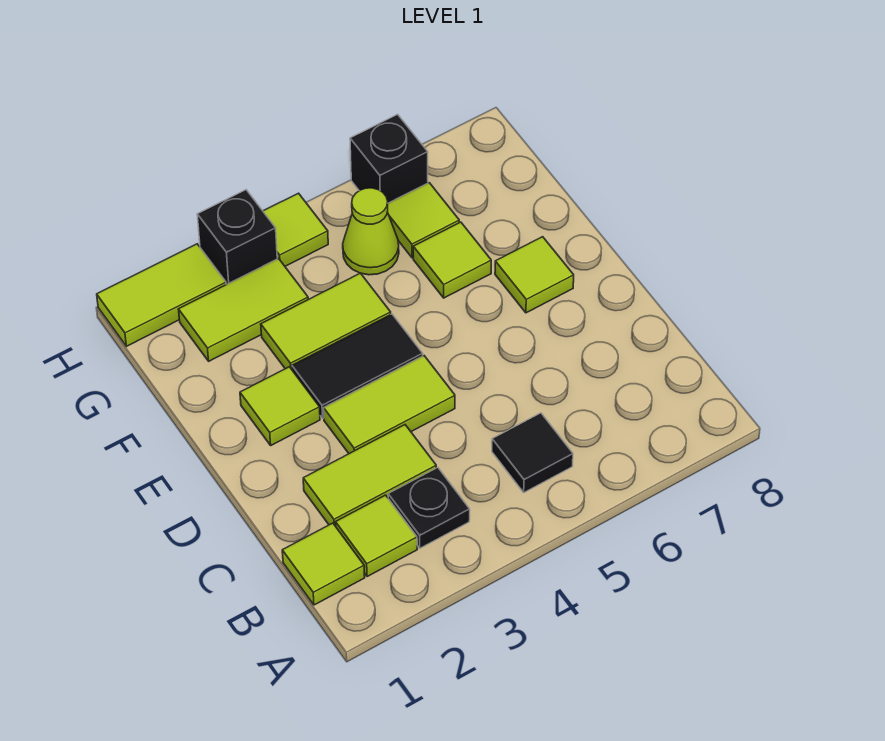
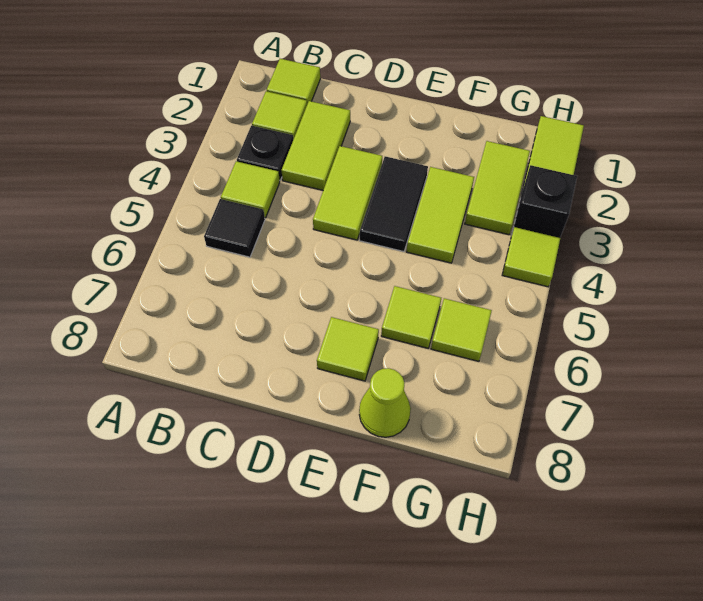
lime tile E2 level 1 -> lime tile B4 level 1
lime cone G5 level 1 -> lime cone F8 level 1
black brick H6 level 1 -> none

